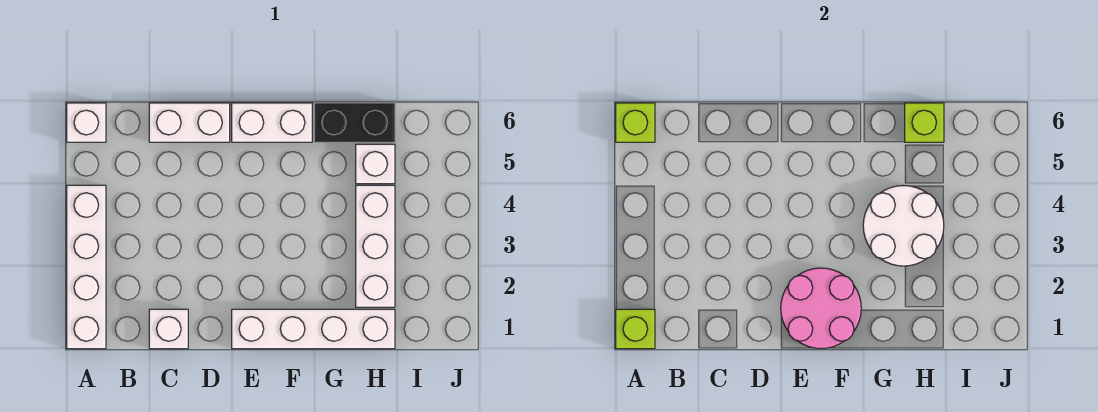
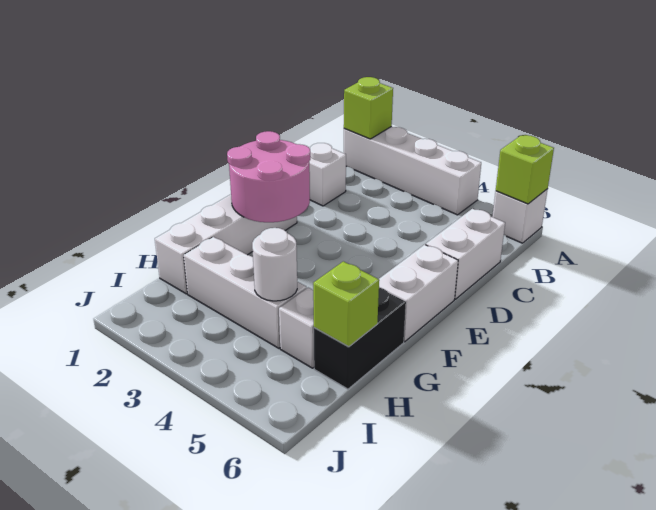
white round brick G3:H4 level 2 -> white round brick H4 level 2

